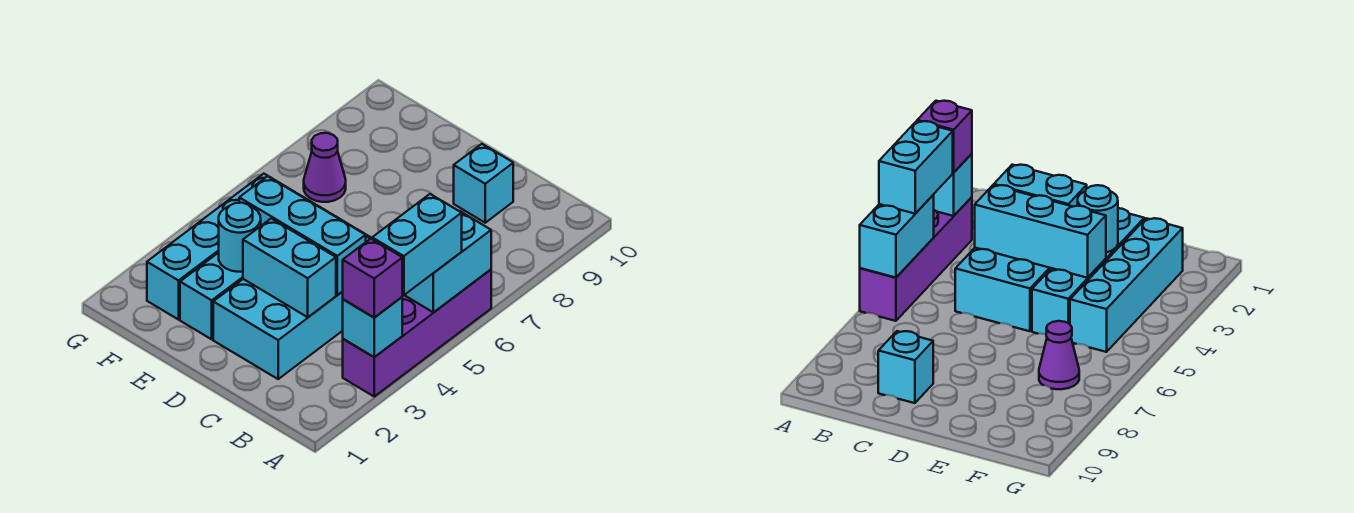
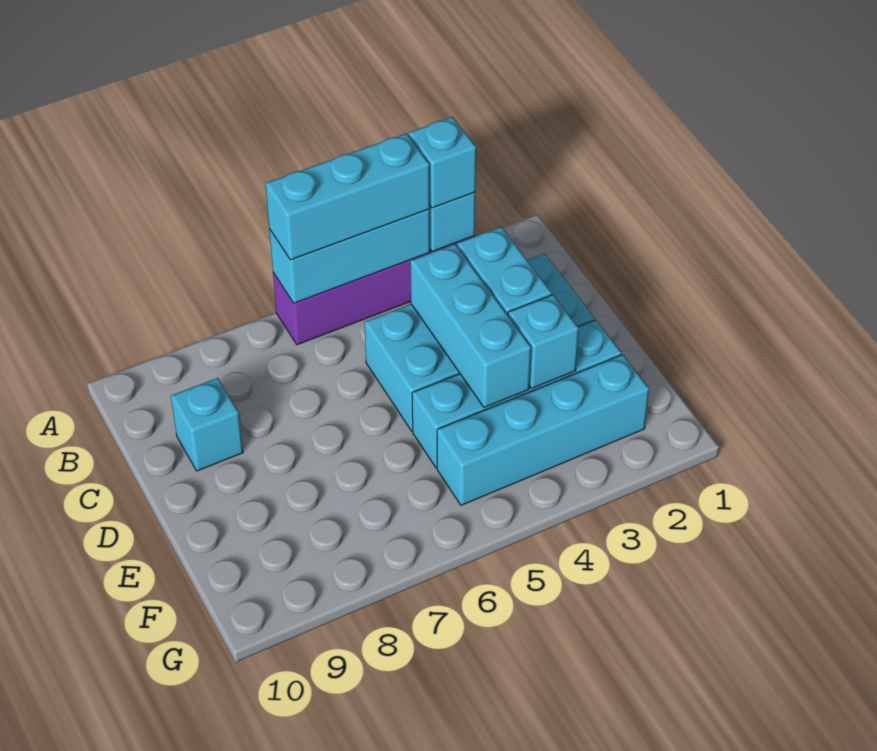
purple brick A3 level 3 -> cyan brick A3 level 3
cyan brick A4:A5 level 3 -> cyan brick A4:A6 level 3
cyan brick A5:A6 level 2 -> cyan brick A4:A6 level 2
cyan round brick E3 level 2 -> cyan brick E3 level 2
purple cone F7 level 1 -> none

